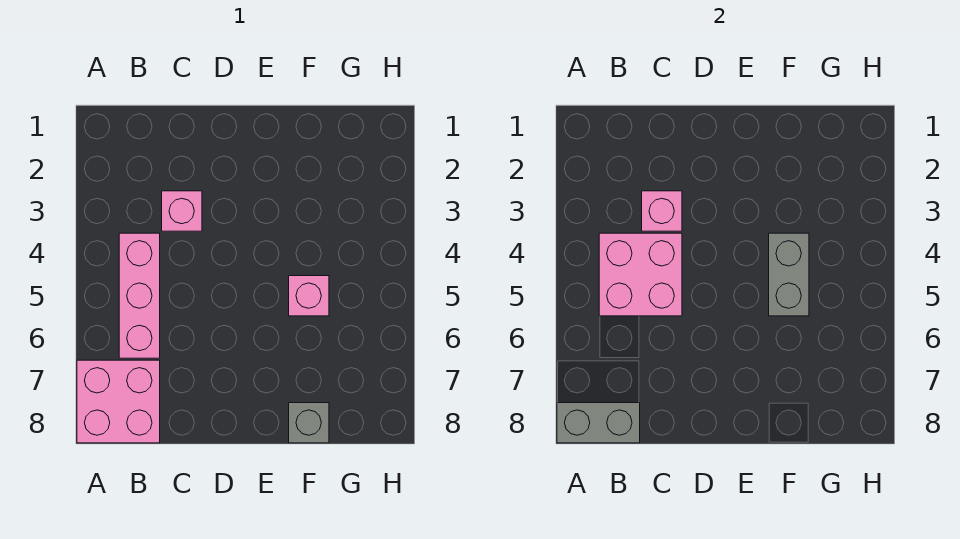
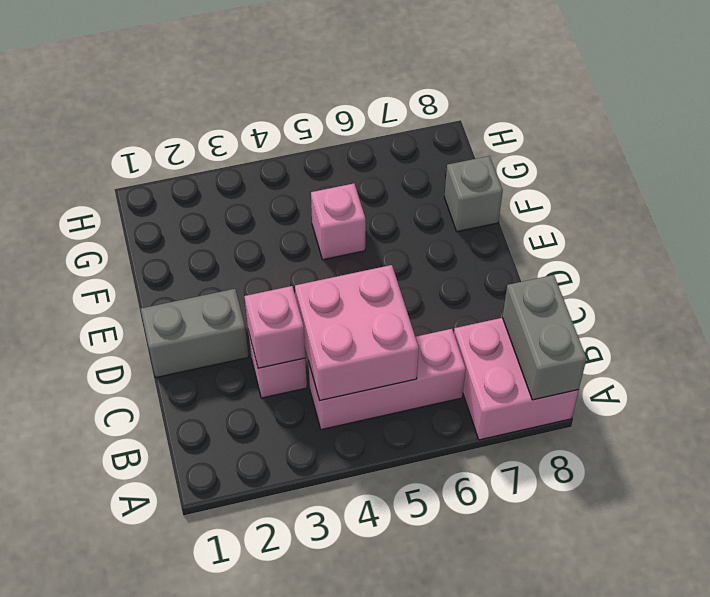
grey brick F4:F5 level 2 -> grey brick D1:D2 level 1

